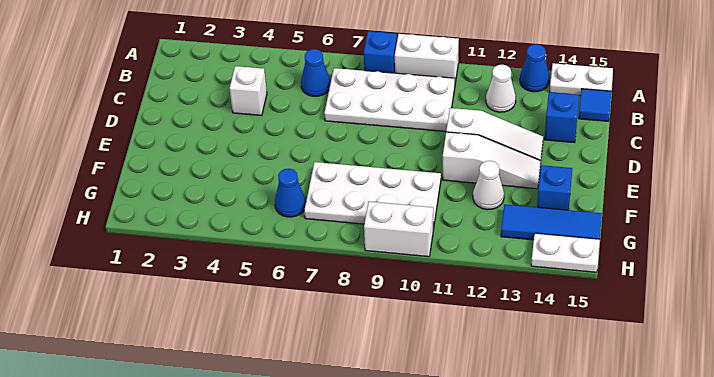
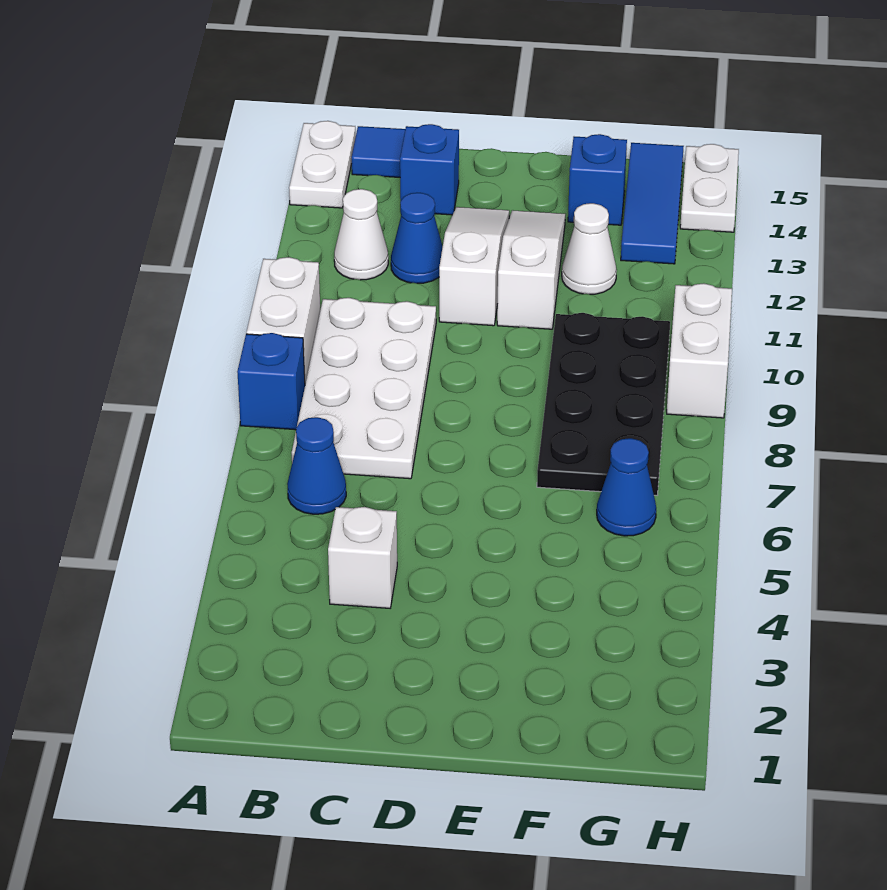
blue cone A13 level 1 -> blue cone C12 level 1
white plate F7:G10 level 1 -> black plate F7:G10 level 1

